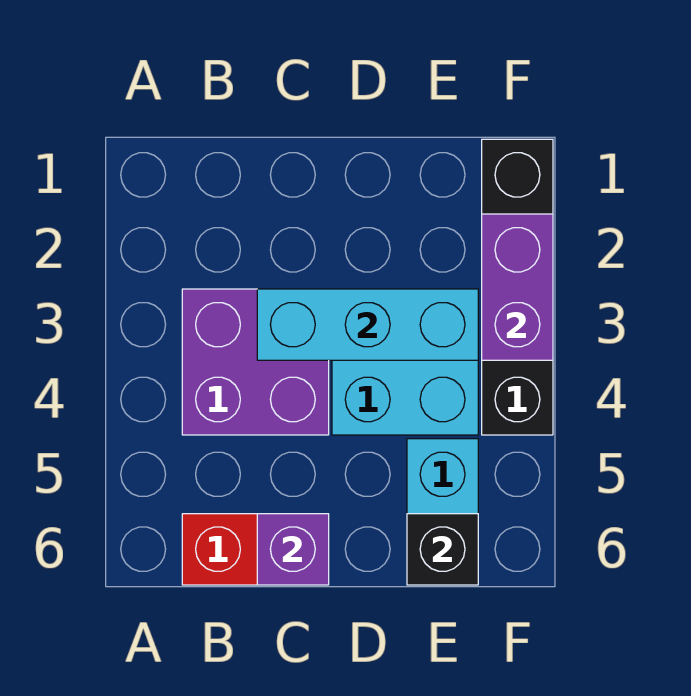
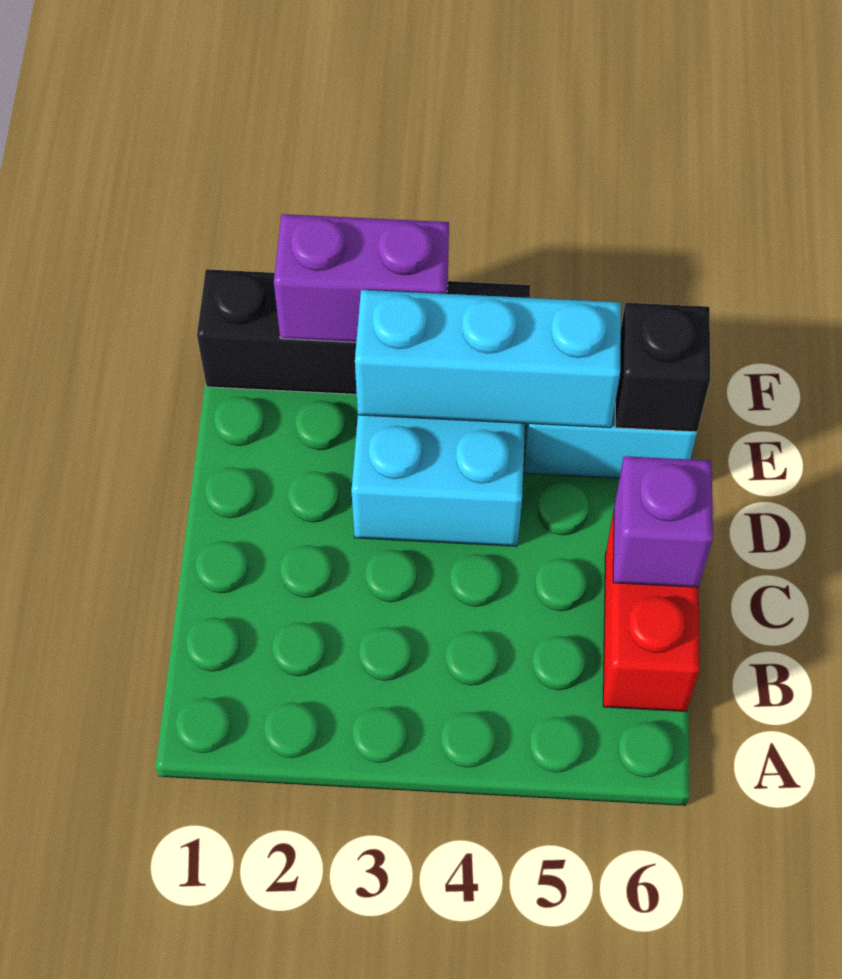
purple brick B3:C4 level 1 -> none
cyan brick C3:E3 level 2 -> cyan brick E3:E5 level 2

